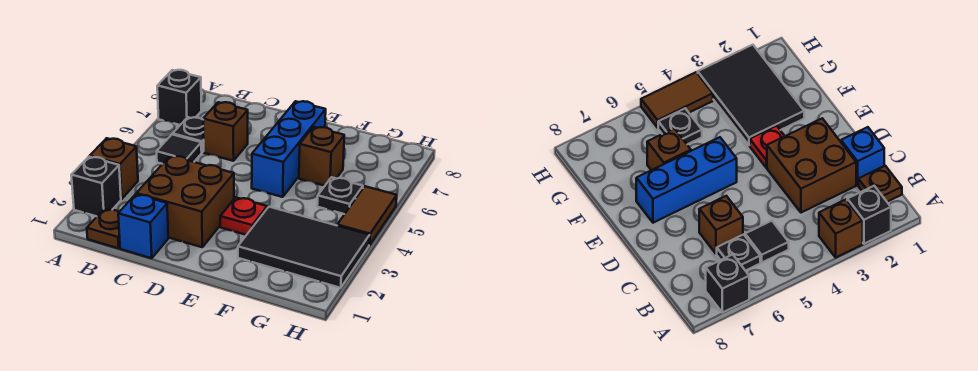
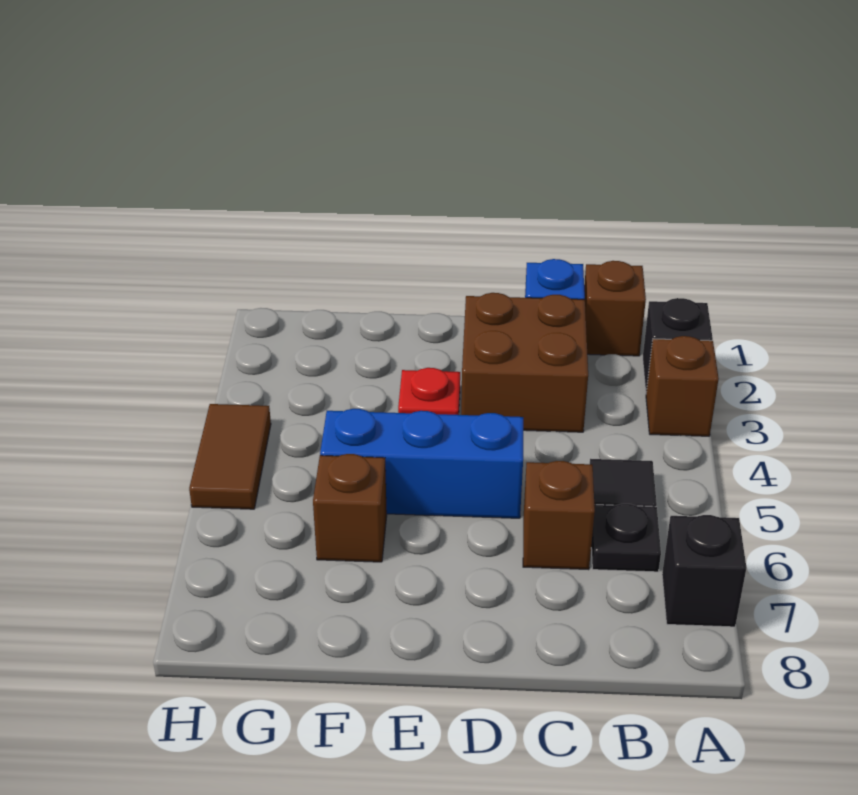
brown plate B1 level 1 -> brown brick B1 level 1
blue brick E5:E7 level 1 -> blue brick D5:F5 level 1
black tile F2:H3 level 1 -> none
black plate G5 level 1 -> none

